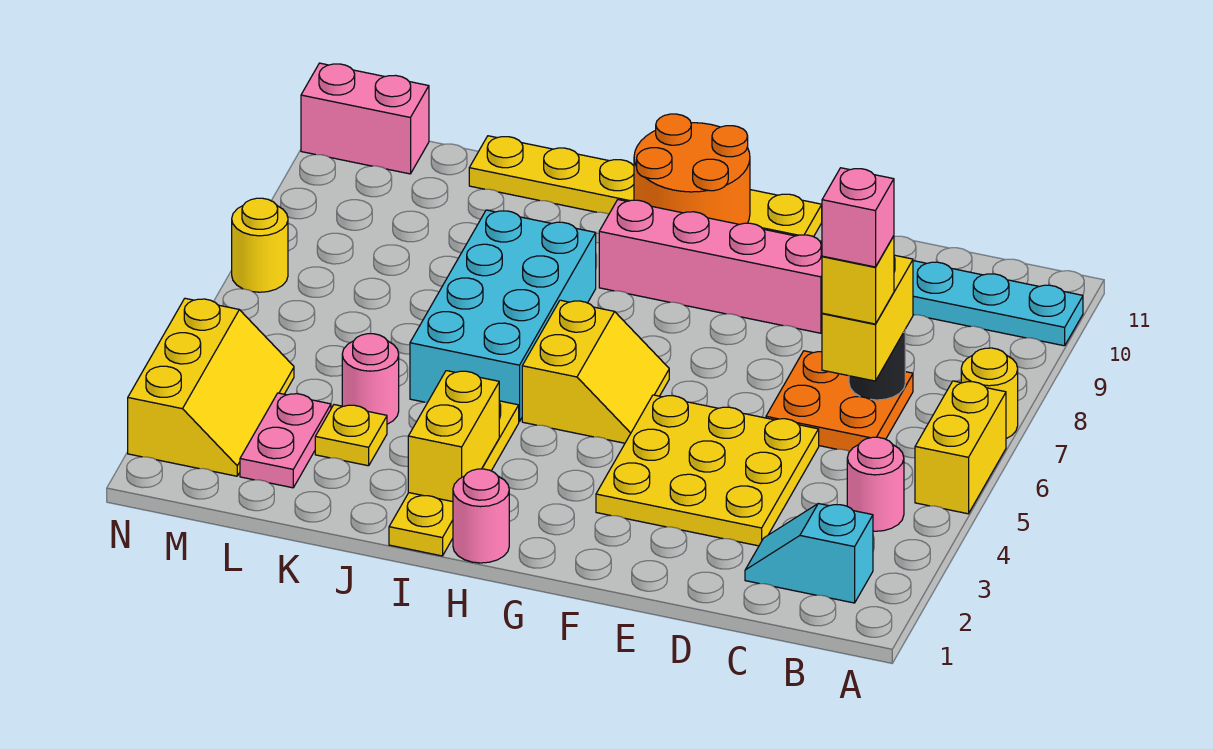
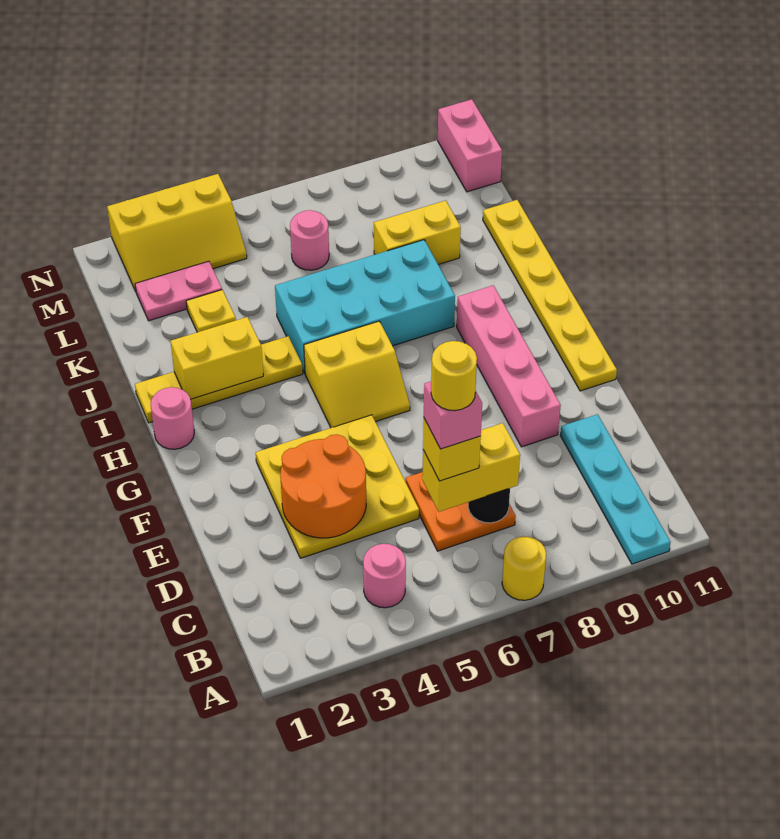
yellow brick A5:A6 level 1 -> yellow brick K8:K9 level 1
cyan slope B2:C2 level 1 top B -> none
orange round brick G10:H11 level 2 -> orange round brick D3:E4 level 2
pink round brick K4 level 1 -> pink round brick L6 level 1
yellow round brick N7 level 1 -> yellow round brick C6 level 6

